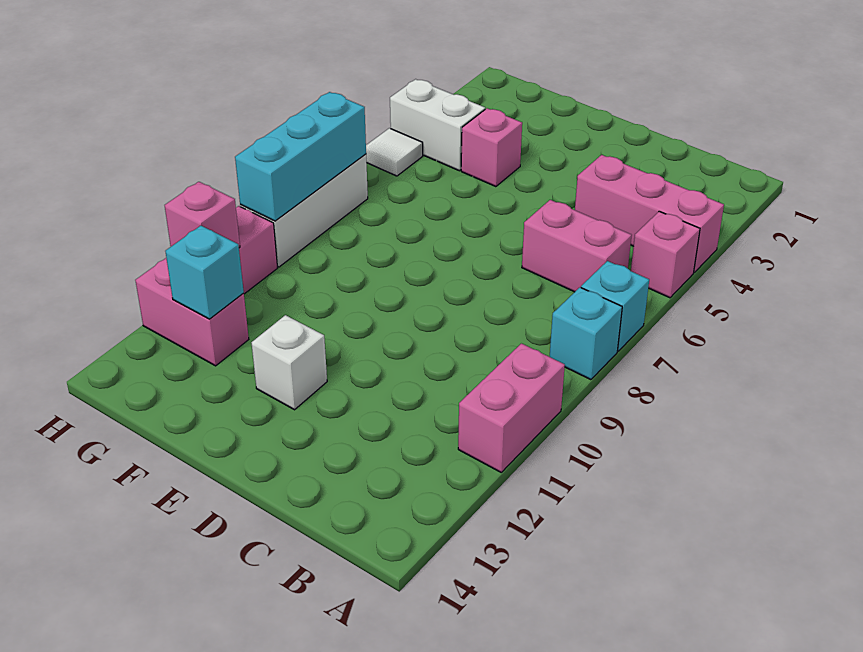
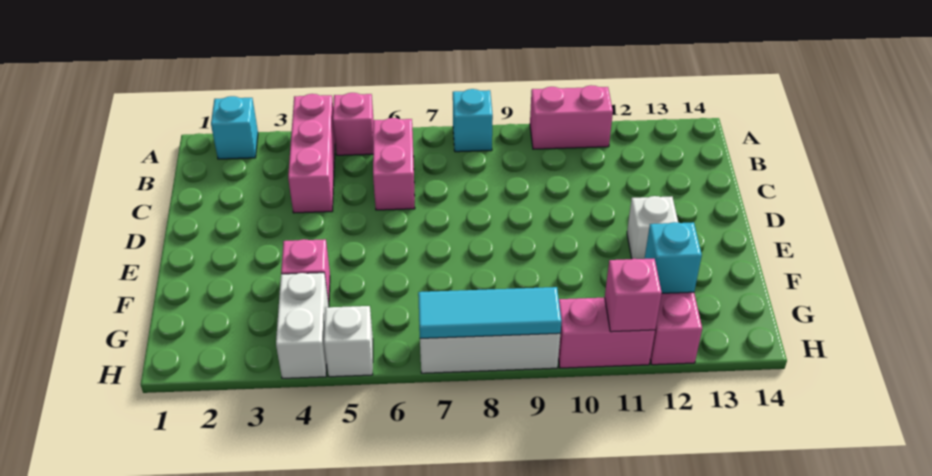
cyan brick A7 level 1 -> cyan brick A2 level 1
white tile H5 level 1 -> white brick H5 level 1
cyan brick H7:H9 level 2 -> cyan tile H7:H9 level 2

